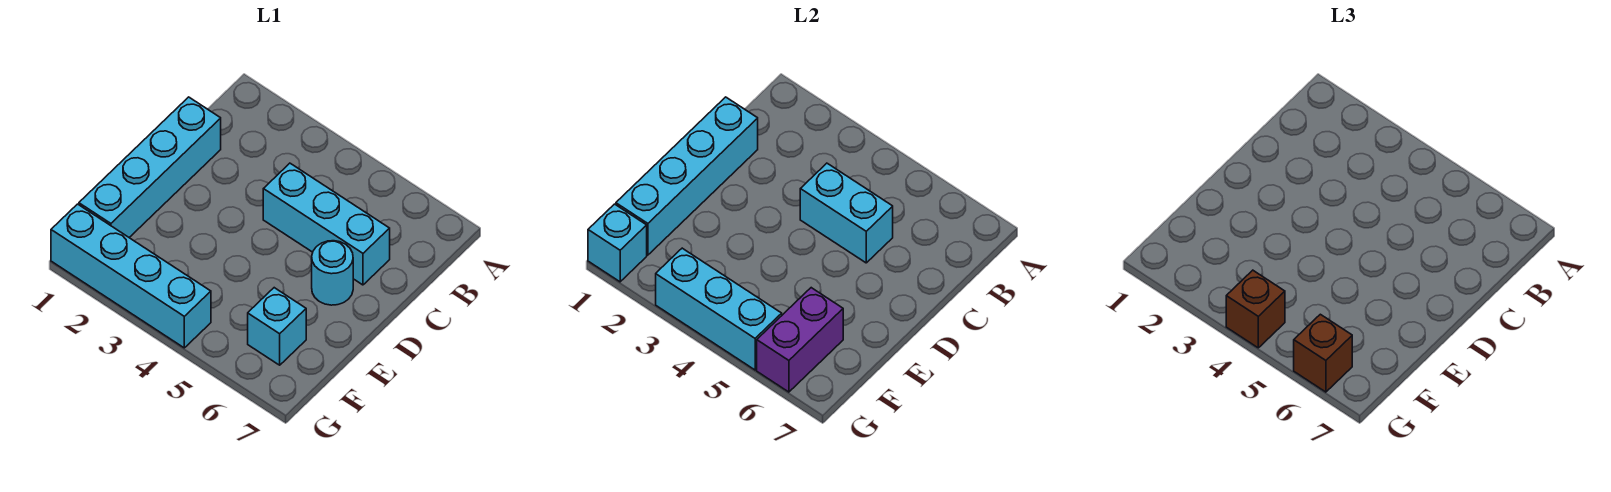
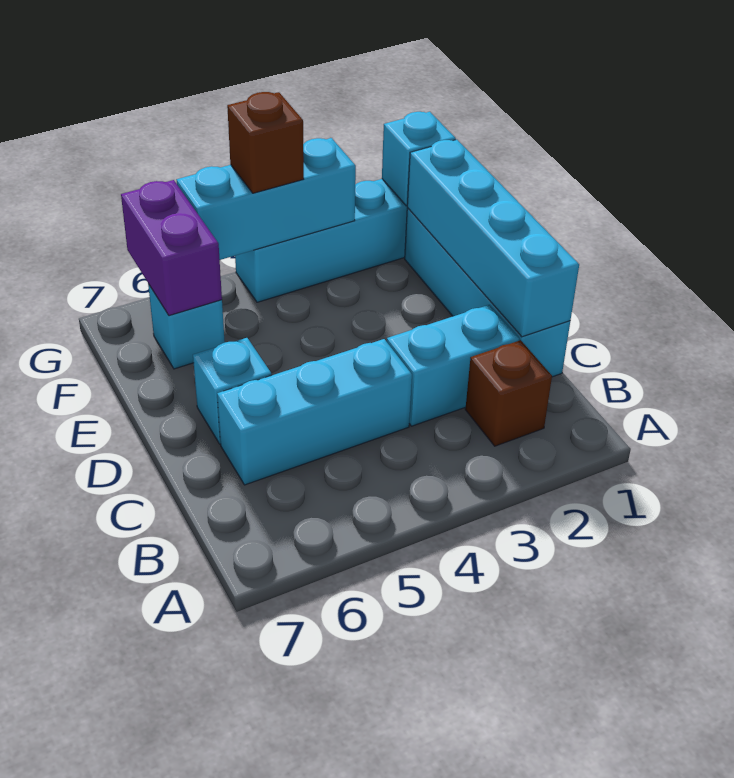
cyan brick C4:C5 level 2 -> cyan brick C2:C3 level 1
cyan round brick D6 level 1 -> cyan brick D6 level 1
brown brick G6 level 3 -> brown brick B2 level 1

